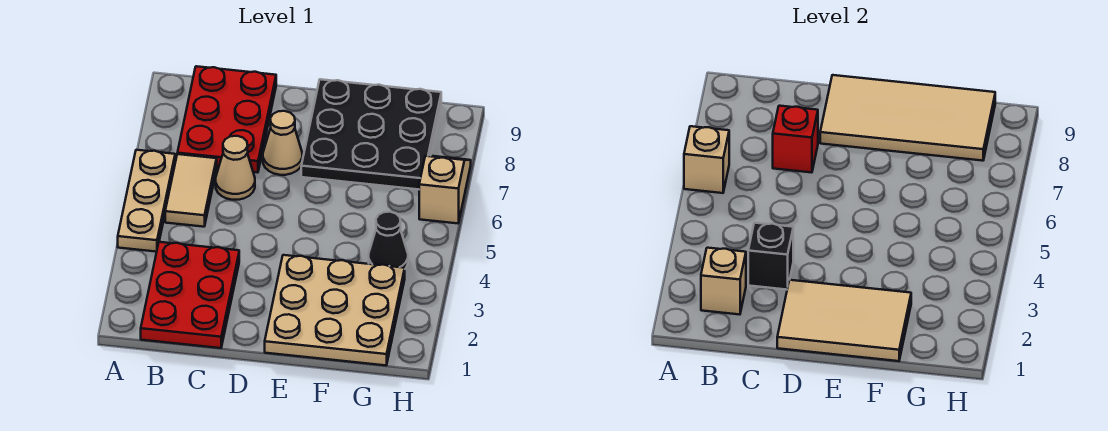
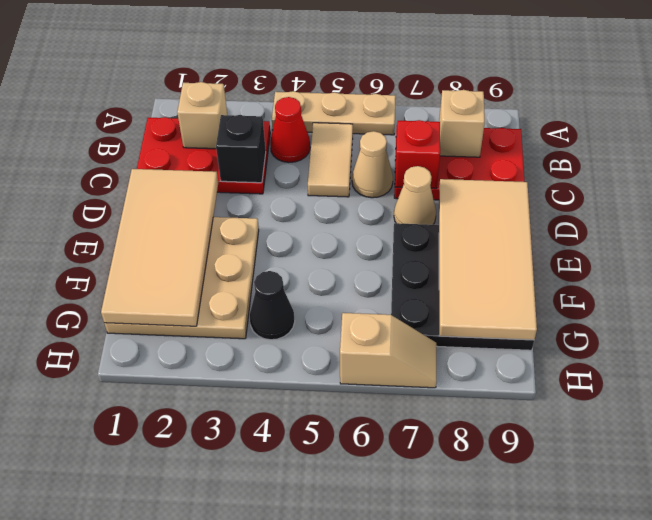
tan brick A6 level 2 -> tan brick B8 level 2
none -> red cone B4 level 1
tan tile B5:B6 level 1 -> tan tile B5:C5 level 1
tan tile D1:F2 level 2 -> tan tile D1:G2 level 2

